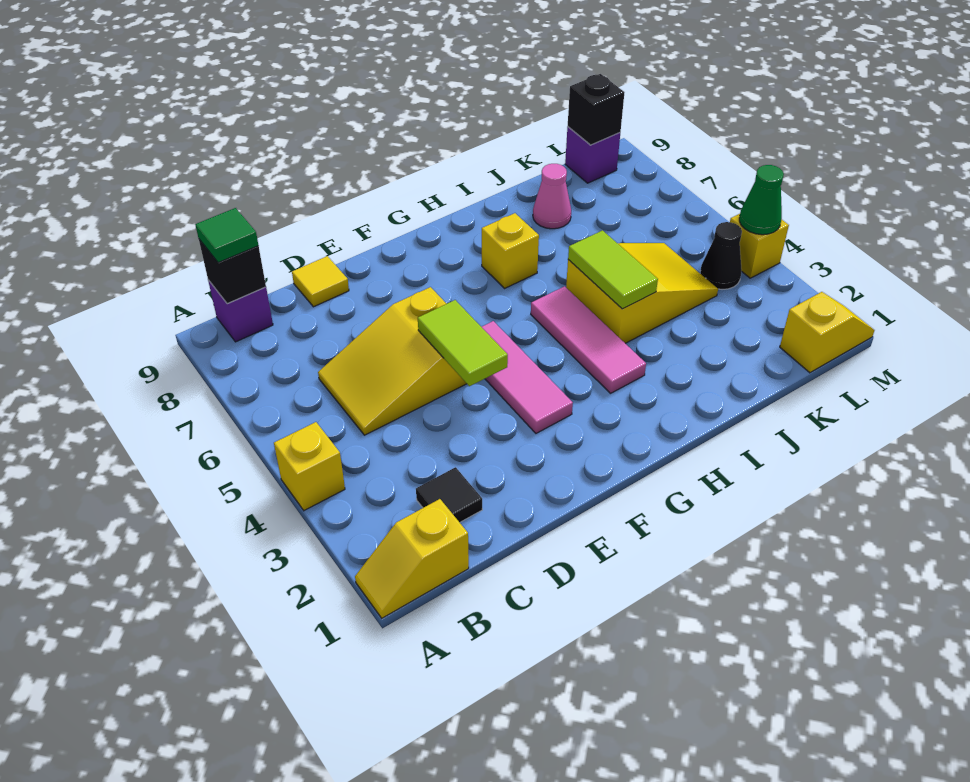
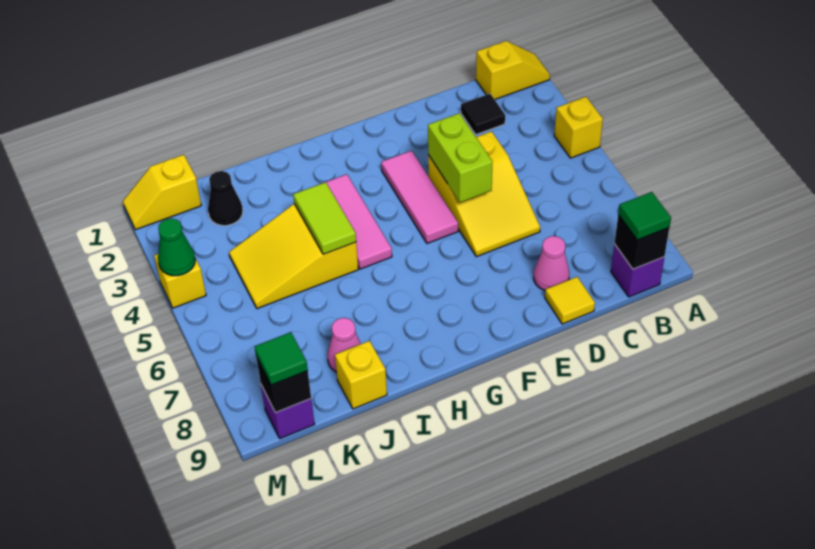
yellow slope C5:E6 level 1 top E -> yellow slope D4:E6 level 1 top 4
none -> pink cone D8 level 1
lime tile E4:E5 level 2 -> lime brick E4:E5 level 2
yellow brick H7 level 1 -> yellow brick J9 level 1
black cone L4 level 1 -> black cone K2 level 1
none -> green tile L9 level 3

